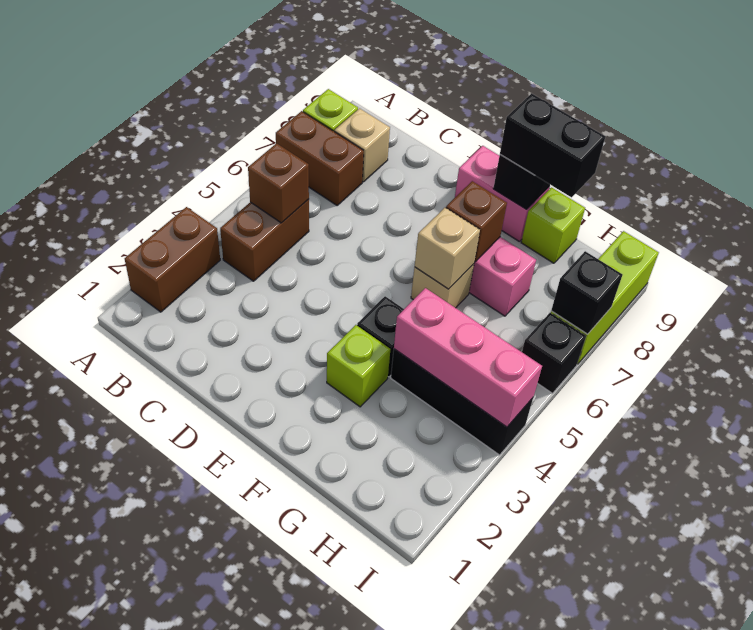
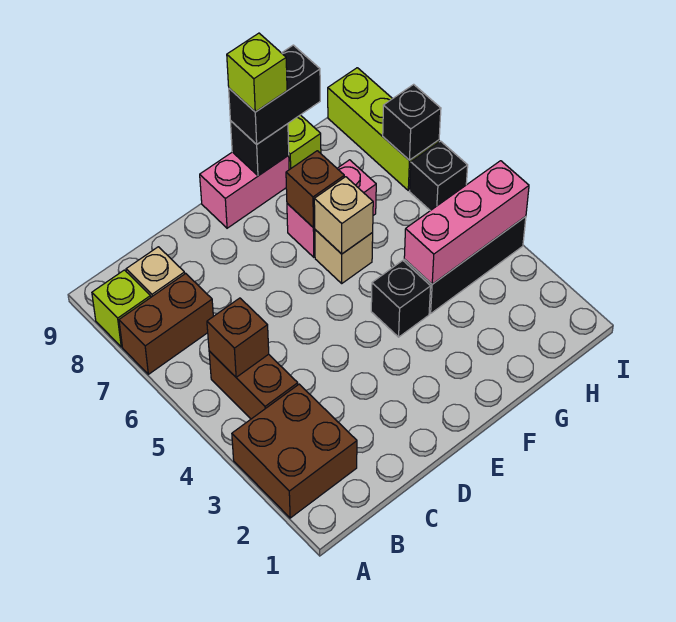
brown brick A2:A3 level 1 -> brown brick A2:B3 level 1
lime brick F3 level 1 -> lime brick F9 level 4

